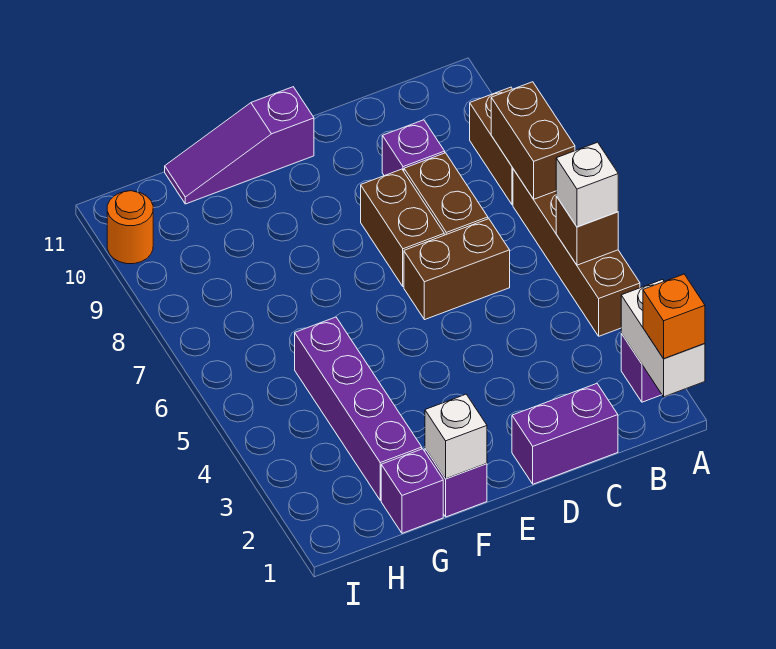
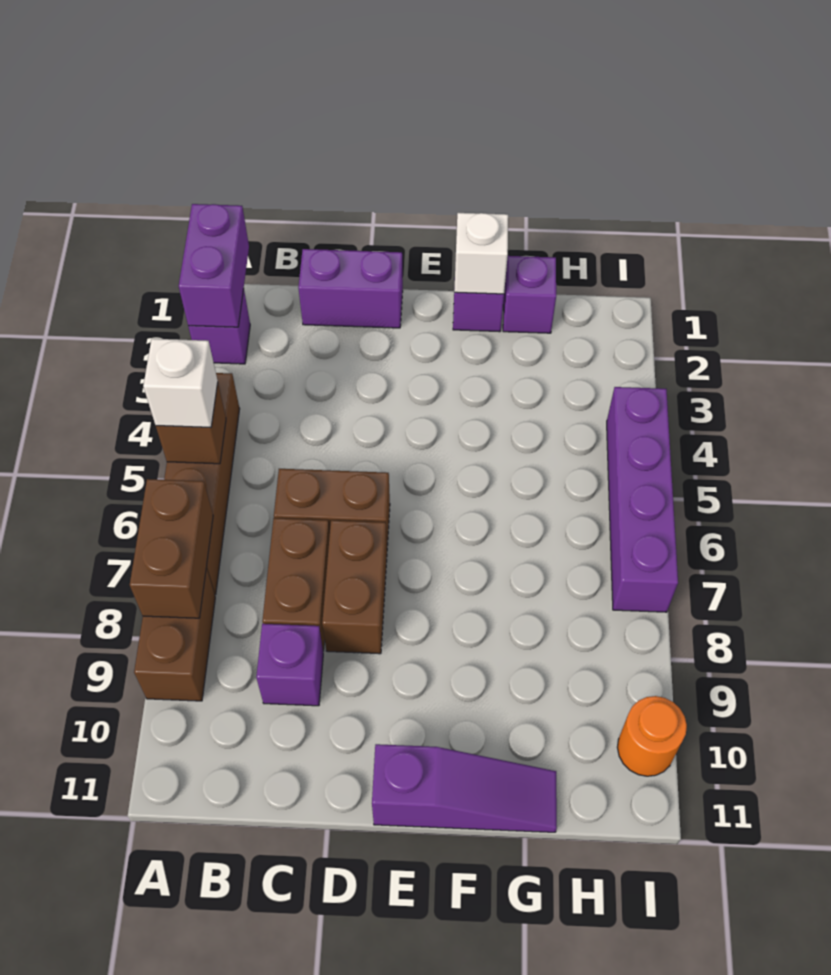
white brick A1:A2 level 2 -> purple brick A1:A2 level 2
orange brick A1 level 3 -> none
purple brick G2:G5 level 1 -> purple brick I4:I7 level 1

